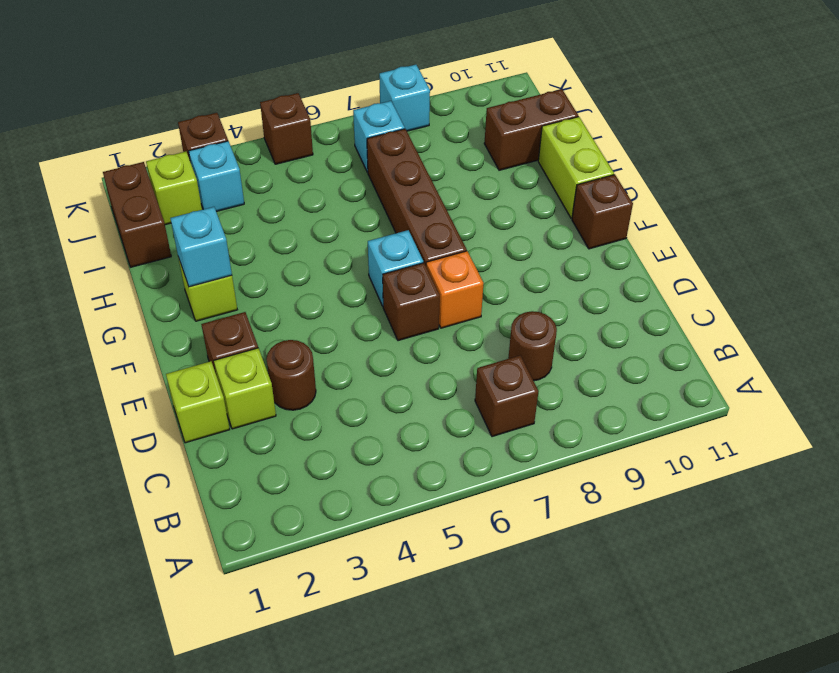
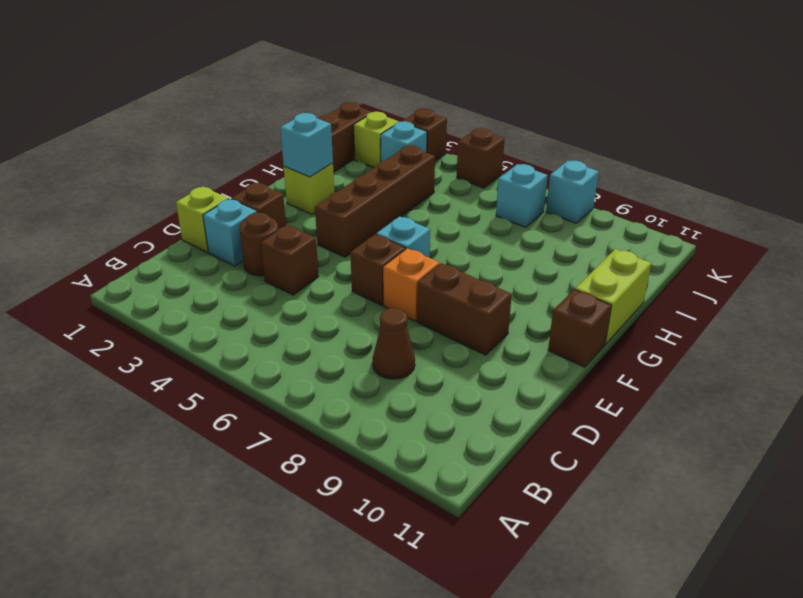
brown brick B7 level 1 -> brown brick D4 level 1
brown round brick C8 level 1 -> brown cone C8 level 1
lime brick D2 level 1 -> cyan brick D2 level 1
brown brick F7:I7 level 1 -> brown brick F4:I4 level 1
brown brick I10:I11 level 1 -> brown brick E8:E9 level 1

